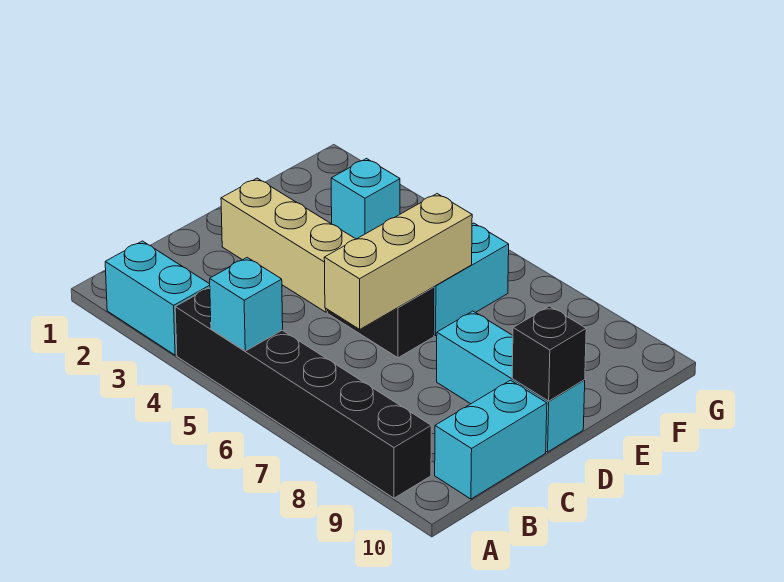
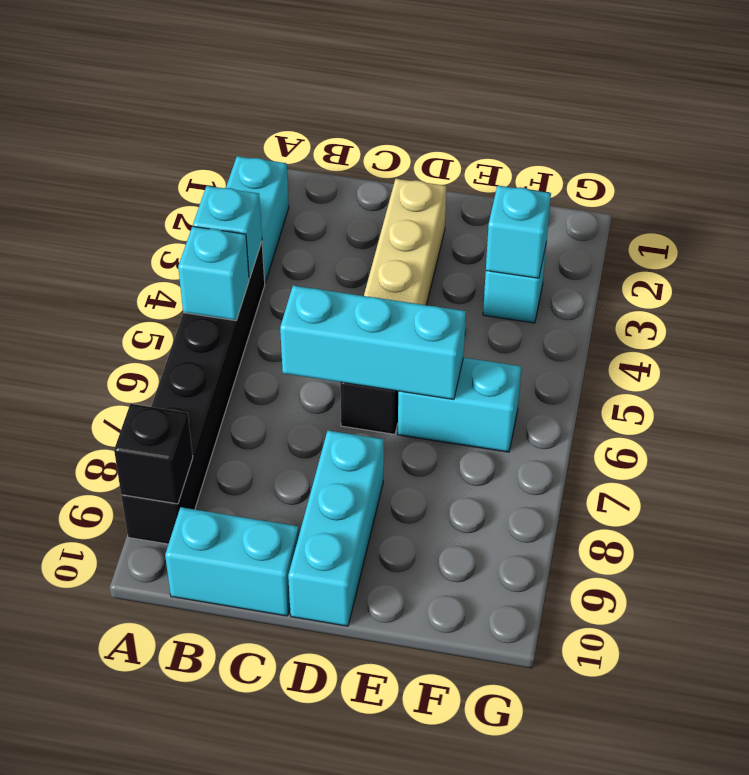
none -> cyan brick A4 level 2
tan brick C6:E6 level 2 -> cyan brick C6:E6 level 2
black brick D10 level 2 -> black brick A9 level 2
none -> cyan brick F3 level 2

